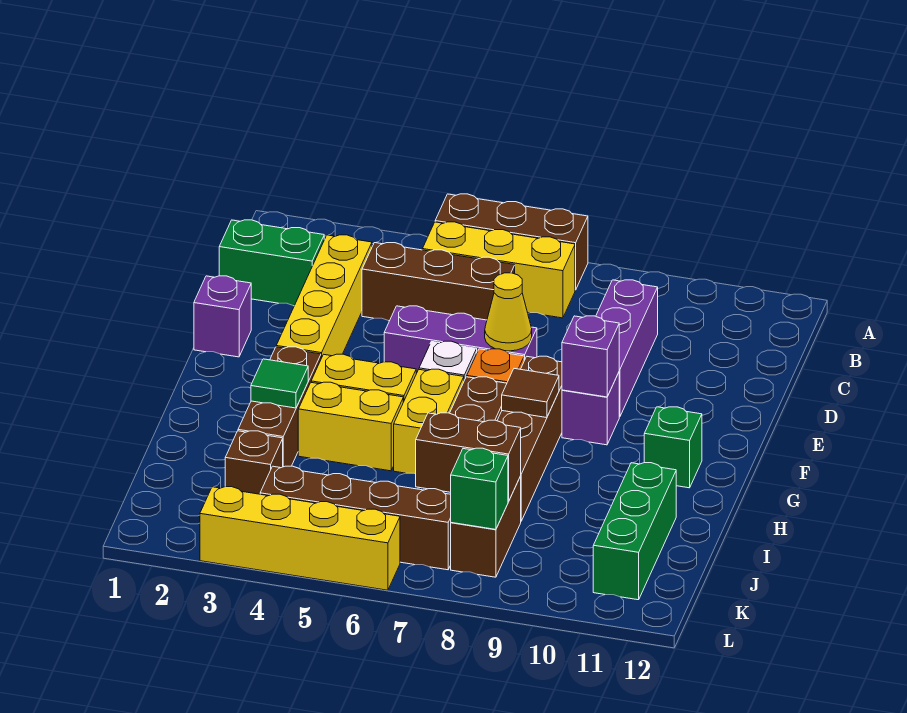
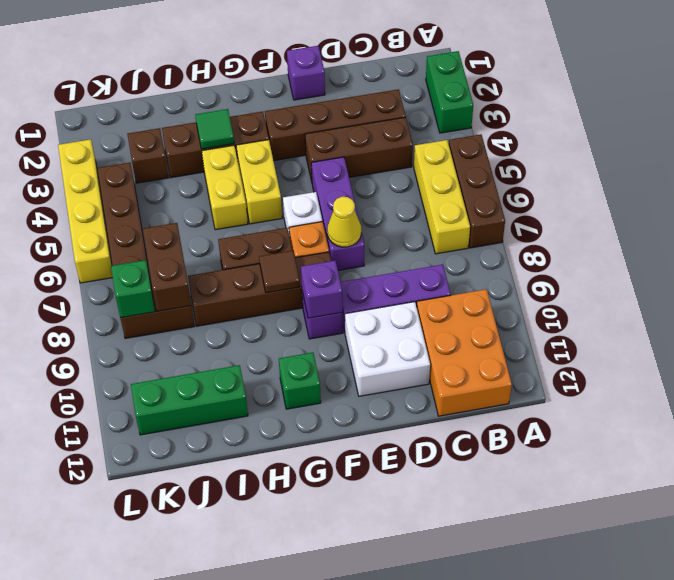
none -> orange brick B10:C12 level 1
green brick C1:C2 level 1 -> green brick A2:A3 level 1
yellow brick C3:F3 level 1 -> brown brick C3:F3 level 1
brown brick C4:C6 level 1 -> brown brick C4:E4 level 1
none -> white brick D10:E11 level 1
yellow brick G6:H6 level 1 -> none

